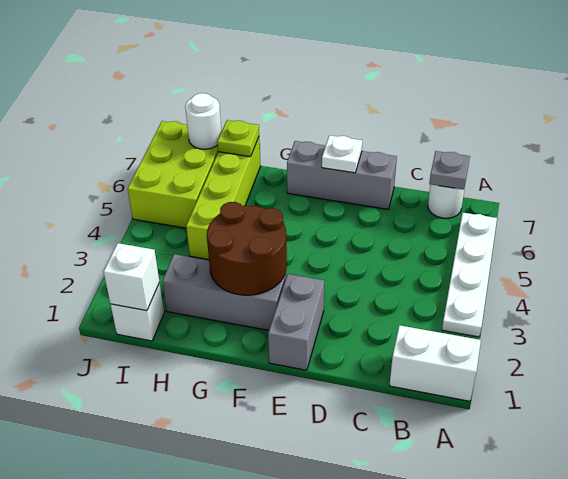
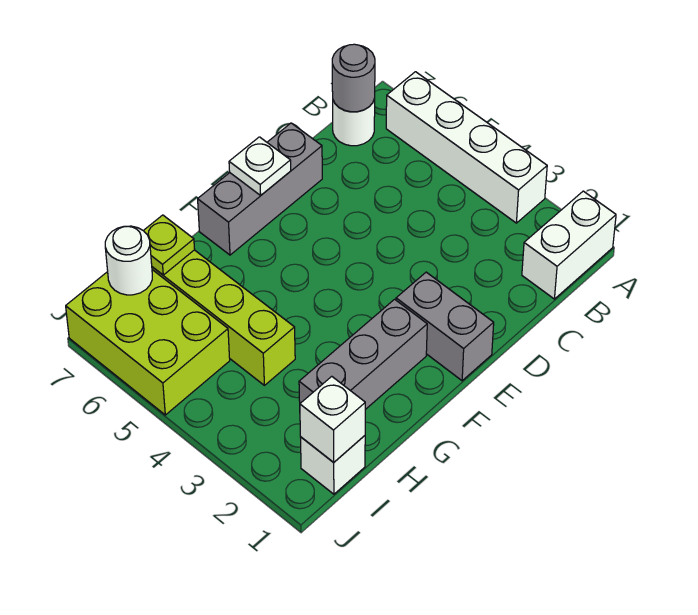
white plate A3:A6 level 1 -> white brick A3:A6 level 1
grey plate B7 level 2 -> grey round brick B7 level 2
brown round brick F2:G3 level 2 -> none

